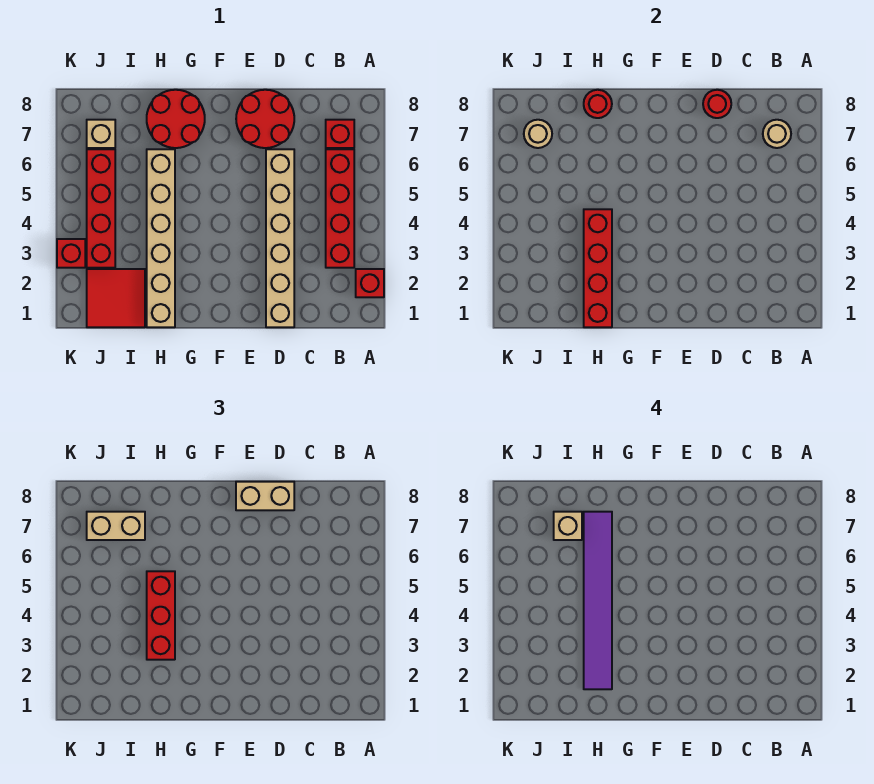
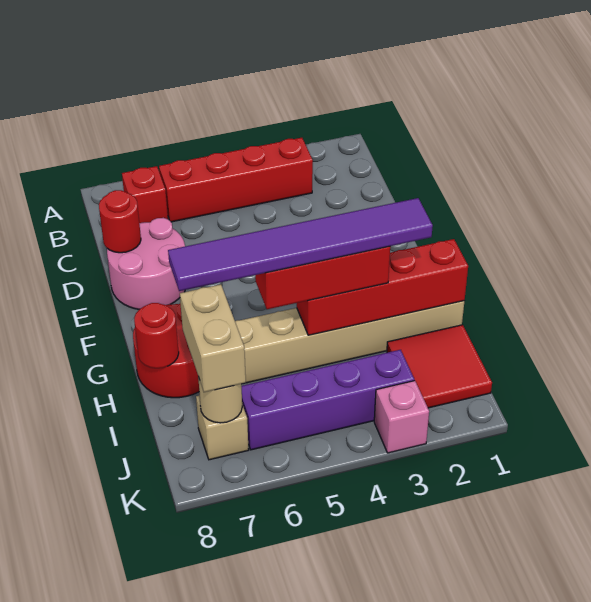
red brick A2 level 1 -> none
tan round brick B7 level 2 -> none
tan brick D1:D6 level 1 -> none
red round brick D7:E8 level 1 -> pink round brick D7:E8 level 1
tan brick D8:E8 level 3 -> none
tan brick I7 level 4 -> none
red brick J3:J6 level 1 -> purple brick J3:J6 level 1
red brick K3 level 1 -> pink brick K3 level 1

